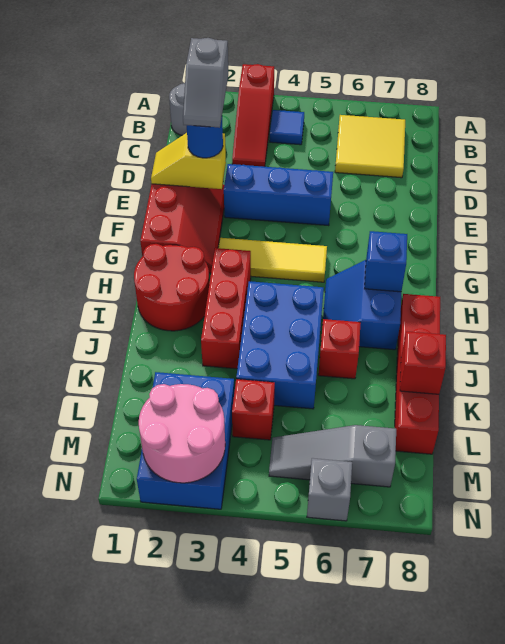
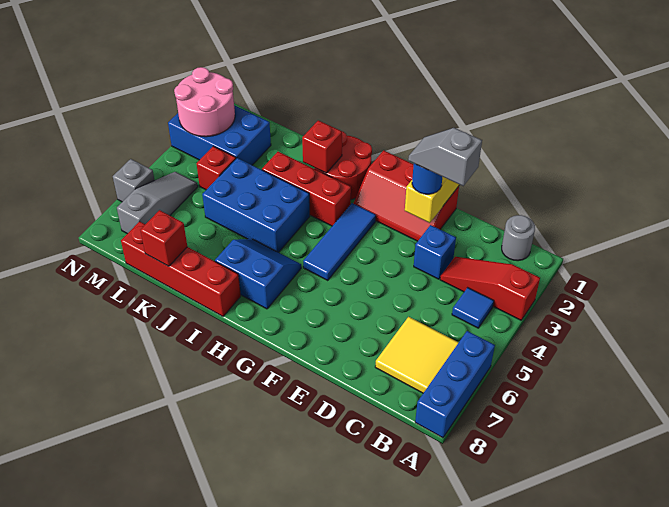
blue brick E3:E5 level 1 -> blue brick A6:A8 level 1
yellow tile G3:G5 level 1 -> blue tile G3:G5 level 1
blue brick H7 level 2 -> blue brick D3 level 1
red brick J6 level 1 -> red brick I2 level 2

